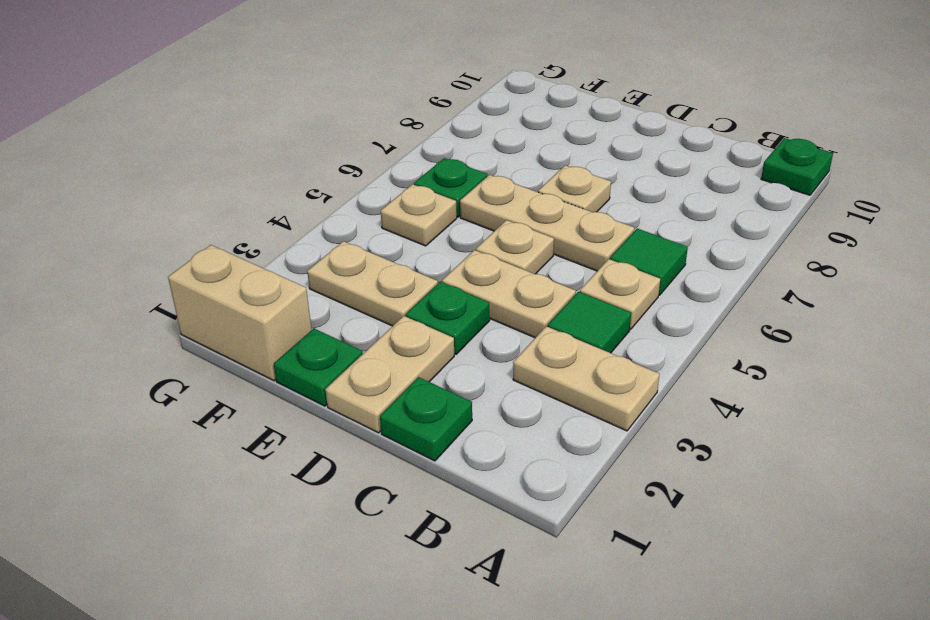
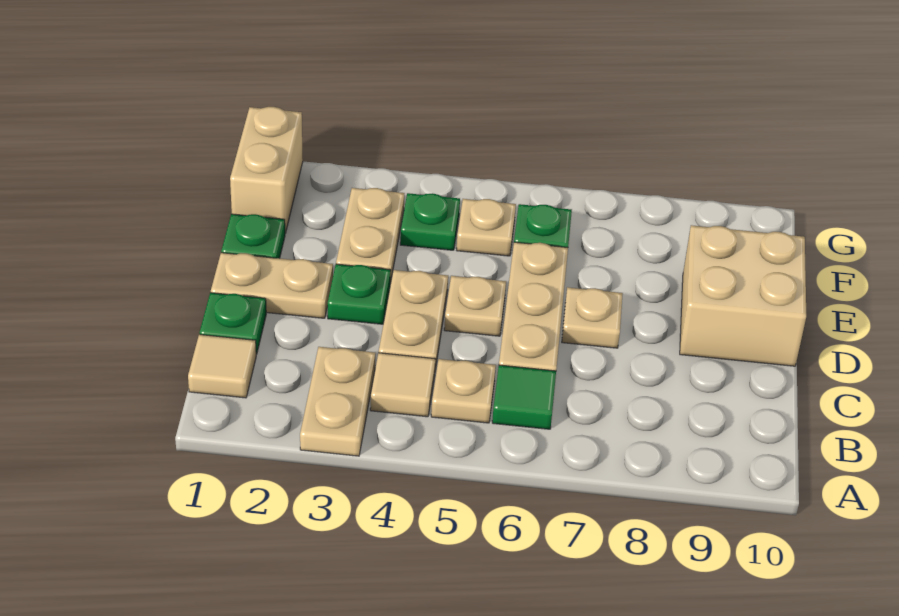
green plate A10 level 1 -> green plate F4 level 1
none -> tan tile B1 level 1
green tile B4 level 1 -> tan tile B4 level 1
none -> tan brick D9:E10 level 1

